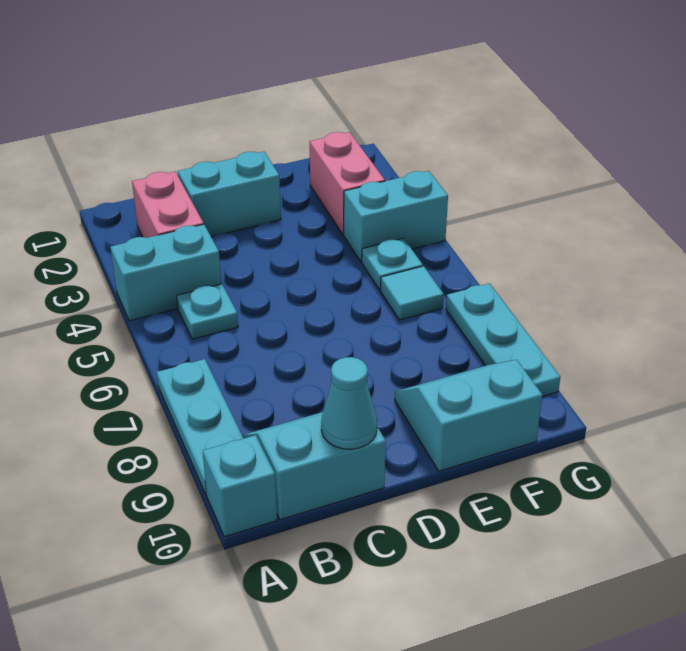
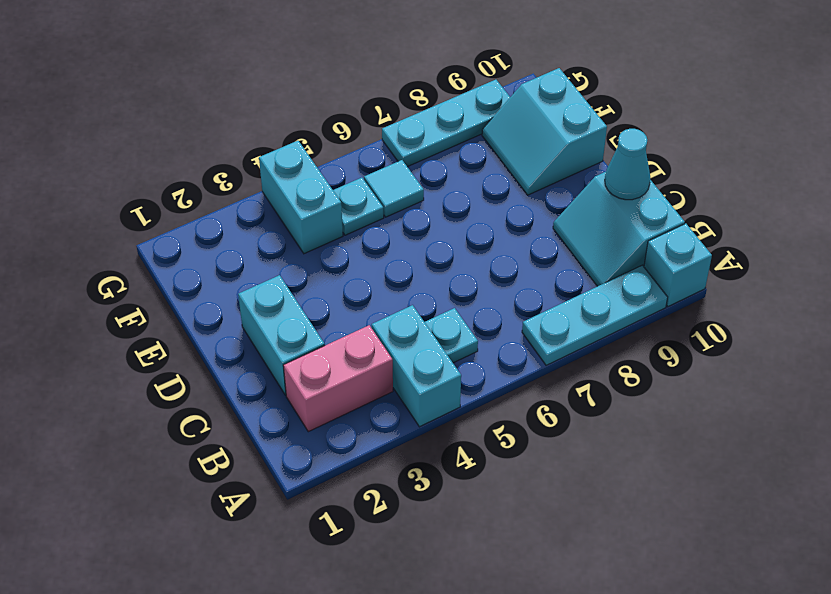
pink brick F2:F3 level 1 -> none

